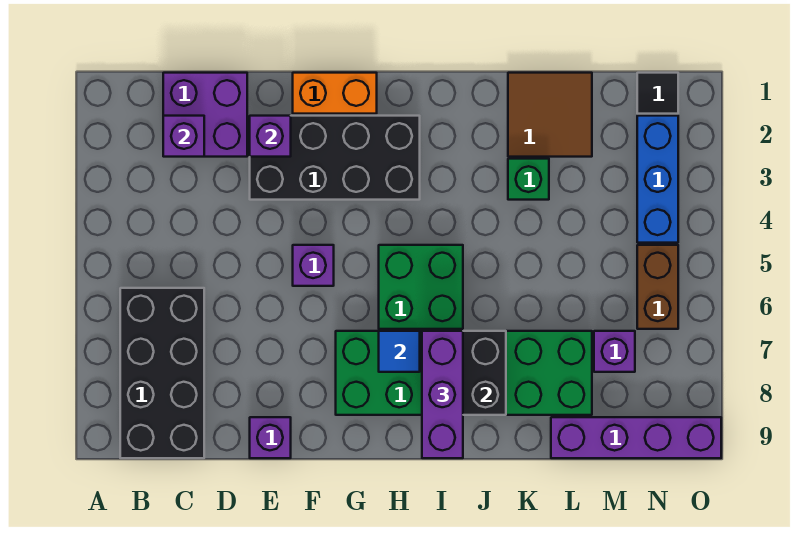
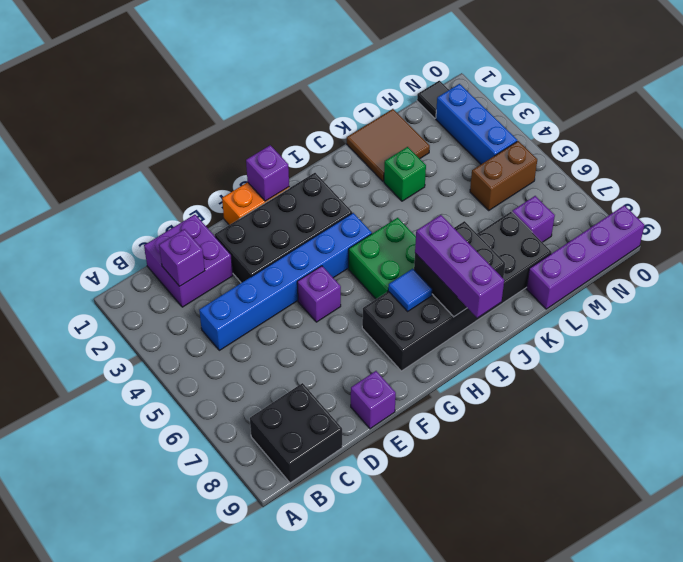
black brick B6:C9 level 1 -> black brick B8:C9 level 1
none -> blue brick C4:H4 level 1
purple brick E2 level 2 -> purple brick G1 level 2
green brick G7:L8 level 1 -> black brick G7:L8 level 1
brown brick N5:N6 level 1 -> brown brick M5:N5 level 1

